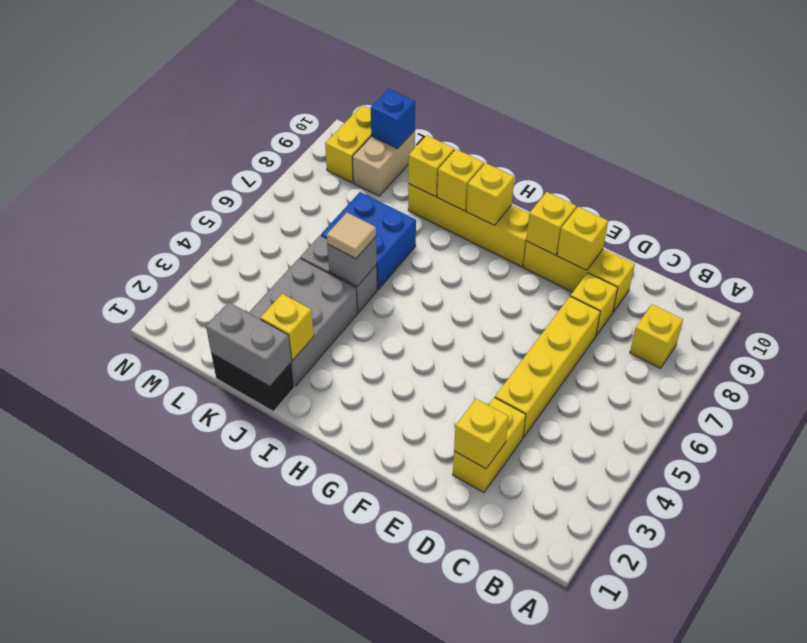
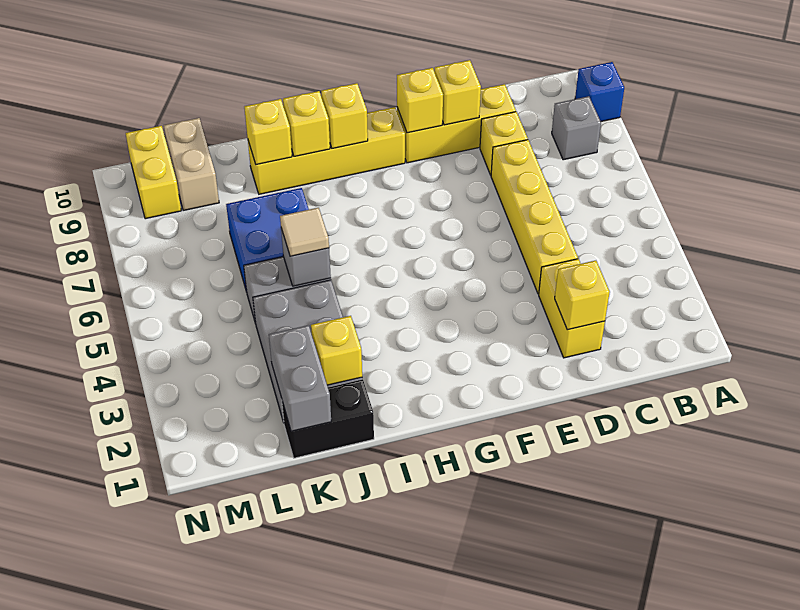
yellow brick B8 level 1 -> grey brick B8 level 1
grey brick J1:K1 level 2 -> grey brick K1:K2 level 2
blue brick L10 level 2 -> blue brick A9 level 1

